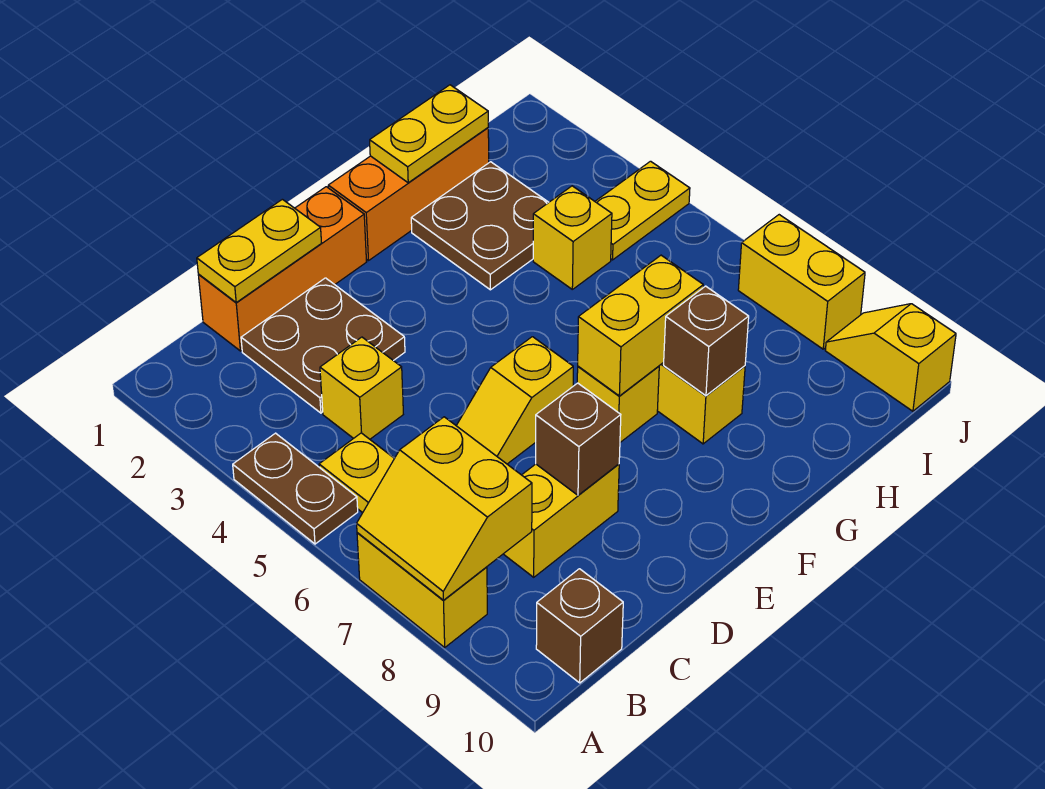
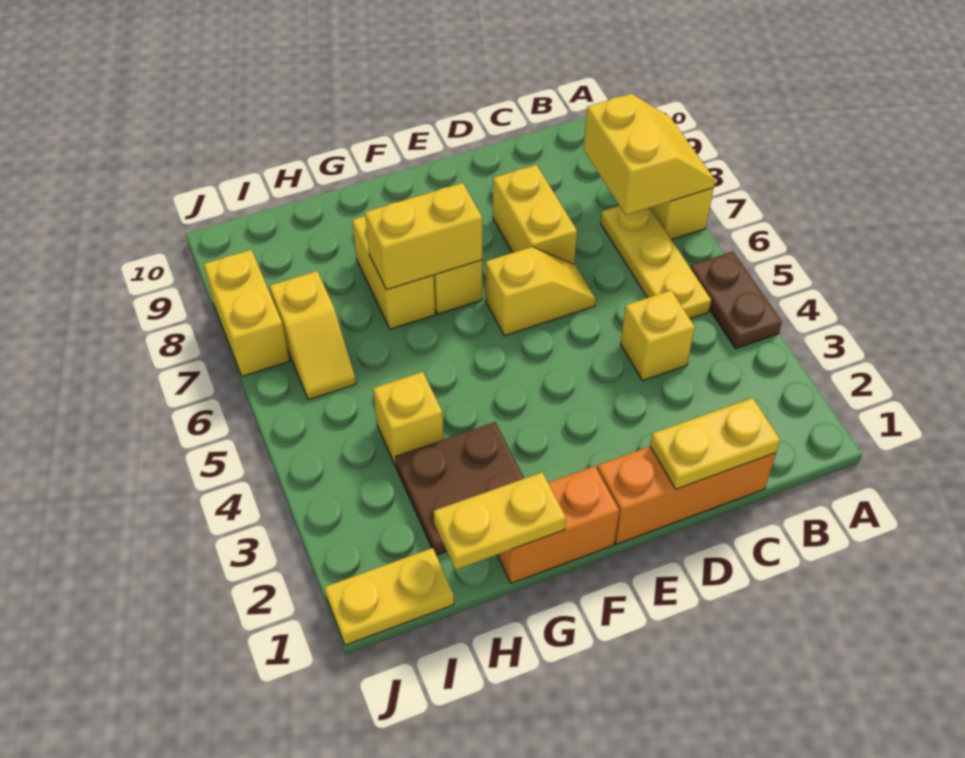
brown brick B10 level 1 -> none
brown plate C2:D3 level 1 -> none
yellow brick C8:D8 level 1 -> yellow brick D7:D8 level 1
brown brick D8 level 2 -> none
orange brick F1:H1 level 1 -> orange brick F1:G1 level 1
brown brick G8 level 2 -> none
yellow plate I4:J4 level 1 -> yellow plate I1:J1 level 1
yellow slope J9:J10 level 1 top 10 -> yellow slope I6:I7 level 1 top 7

